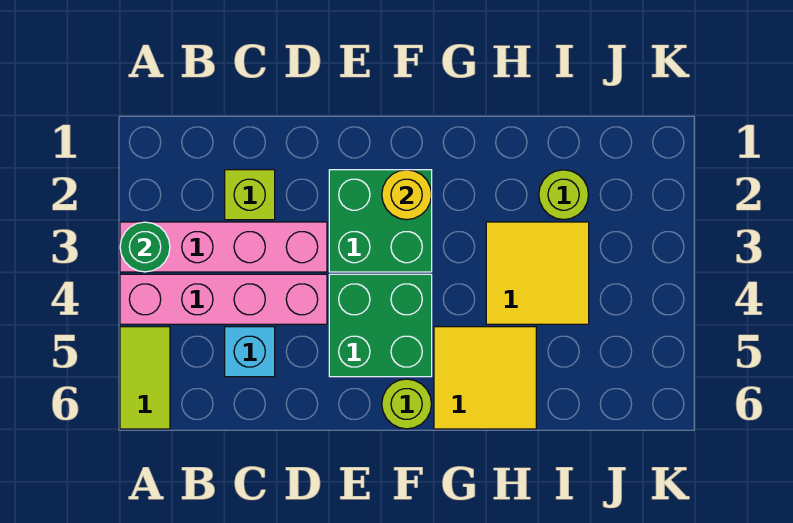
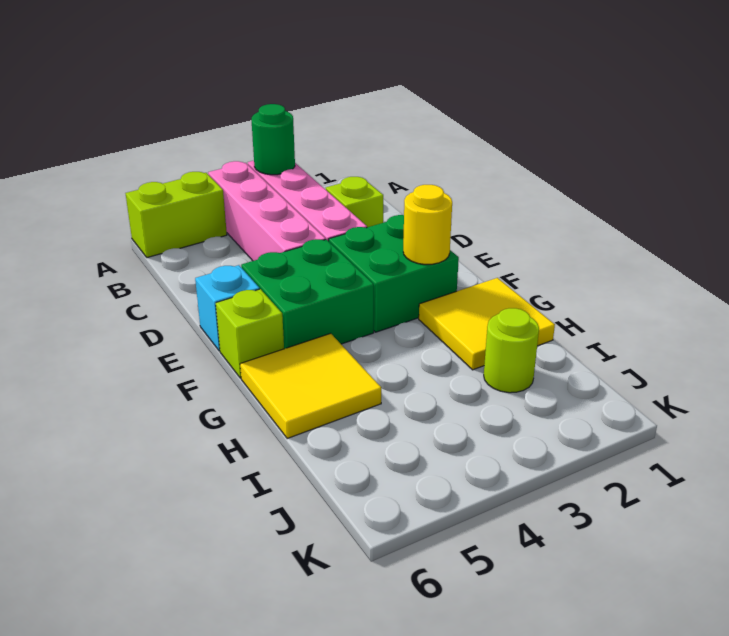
lime tile A5:A6 level 1 -> lime brick A5:A6 level 1
cyan brick C5 level 1 -> cyan brick E6 level 1
lime round brick F6 level 1 -> lime brick F6 level 1
yellow tile H3:I4 level 1 -> yellow tile G1:H2 level 1

